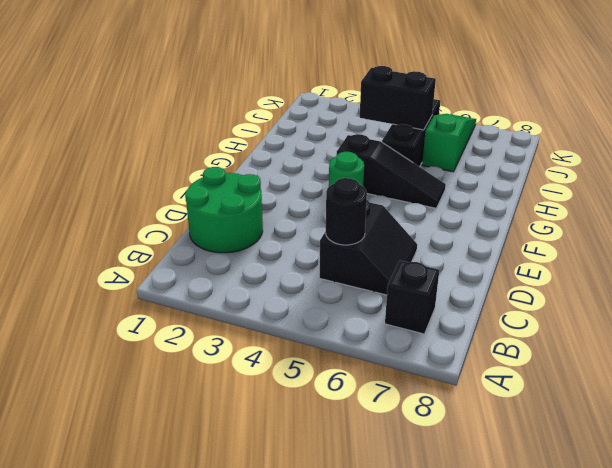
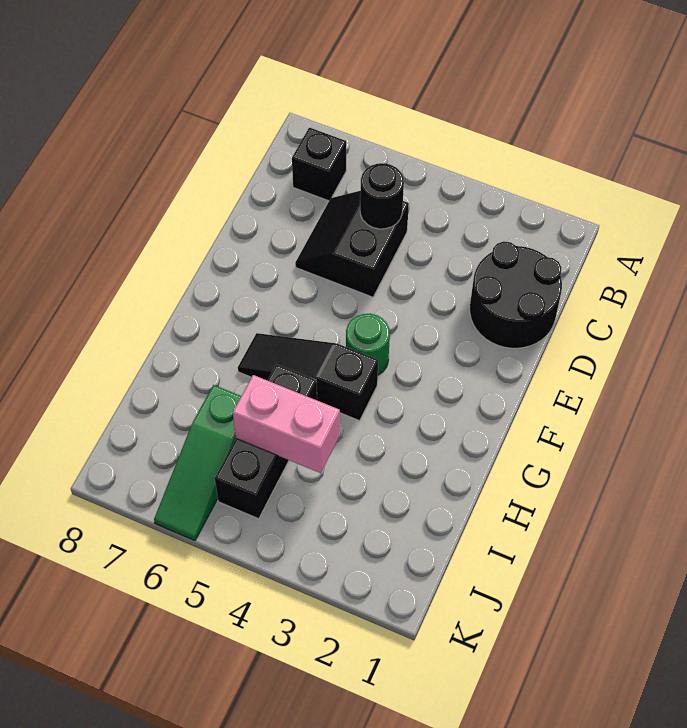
green round brick C1:D2 level 1 -> black round brick C1:D2 level 1
black brick I4:I5 level 2 -> pink brick I4:I5 level 2

